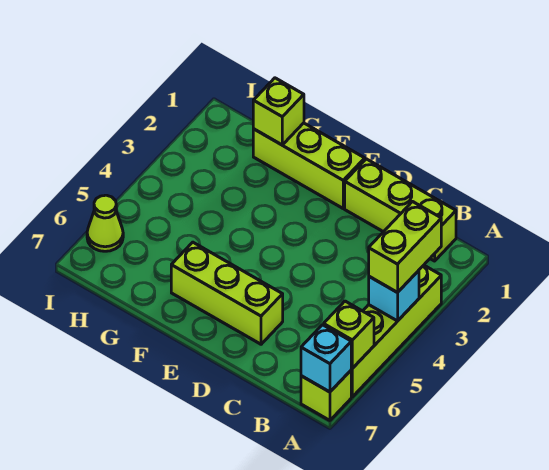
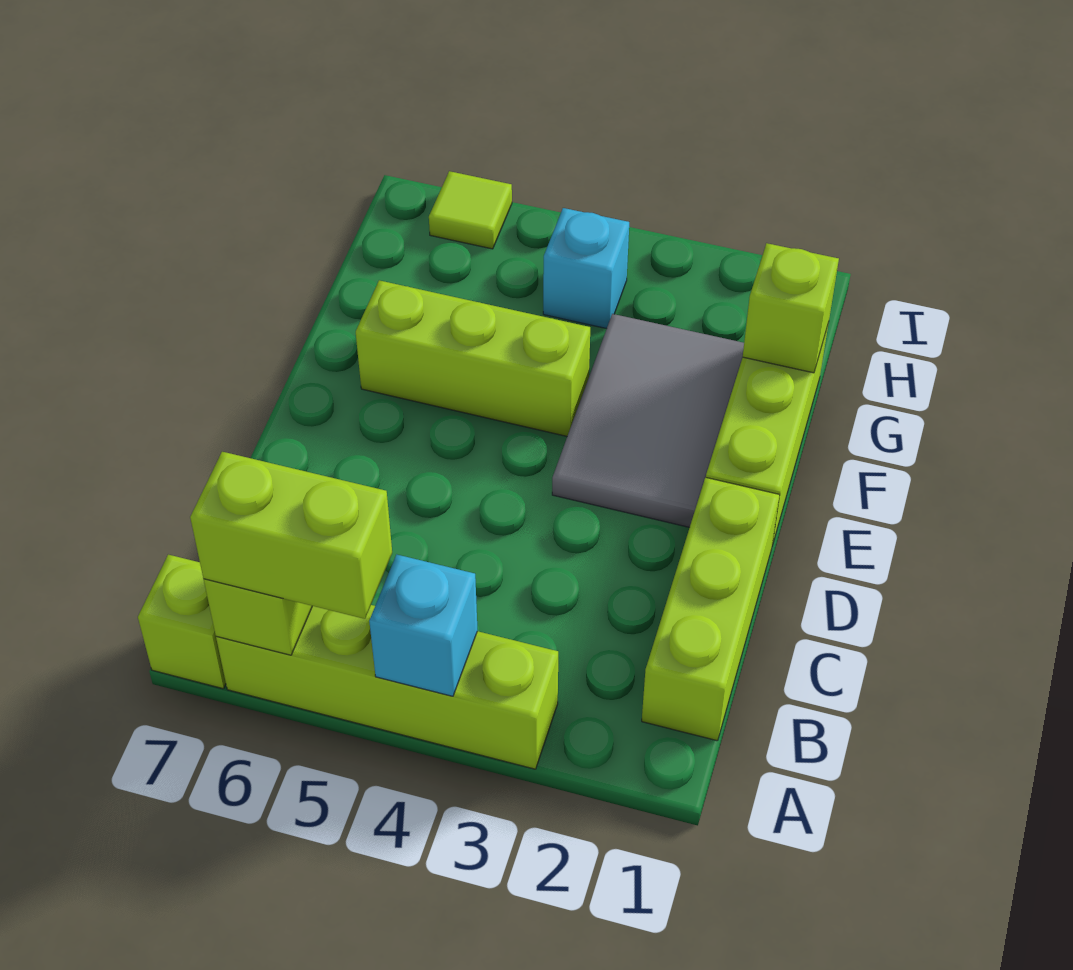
lime brick A3:A4 level 3 -> lime brick A5:A6 level 3
cyan brick A7 level 2 -> cyan brick H4 level 1
lime brick D6:F6 level 1 -> lime brick F4:F6 level 1
none -> grey tile E2:G3 level 1
lime cone I6 level 1 -> lime tile I6 level 1

